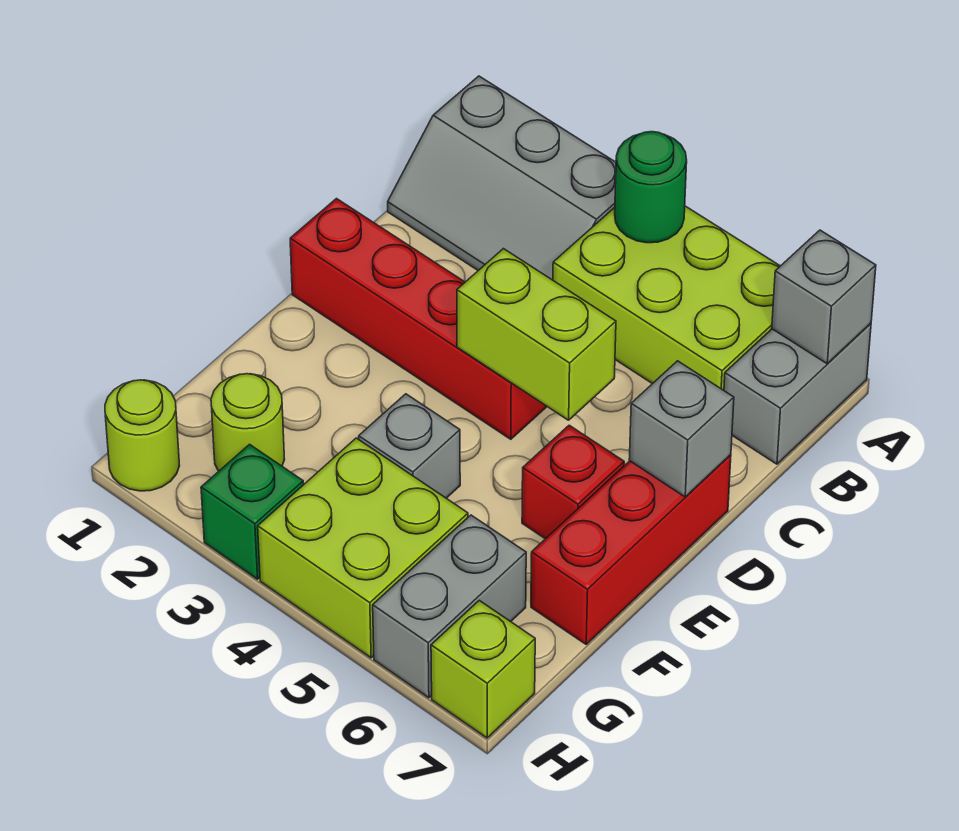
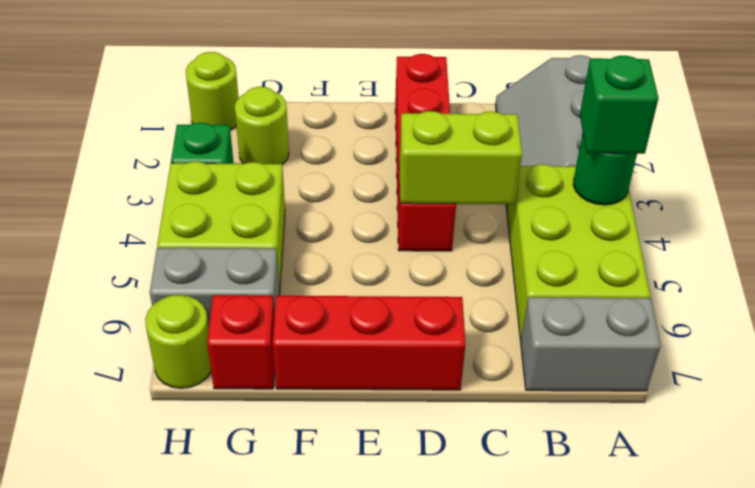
none -> green brick A4 level 3
grey brick A7 level 2 -> none
lime brick D4:D5 level 2 -> lime brick C4:D4 level 2
grey brick D7 level 2 -> none
red brick E6 level 1 -> red brick G7 level 1
grey brick F4 level 1 -> none
lime brick H7 level 1 -> lime round brick H7 level 1

